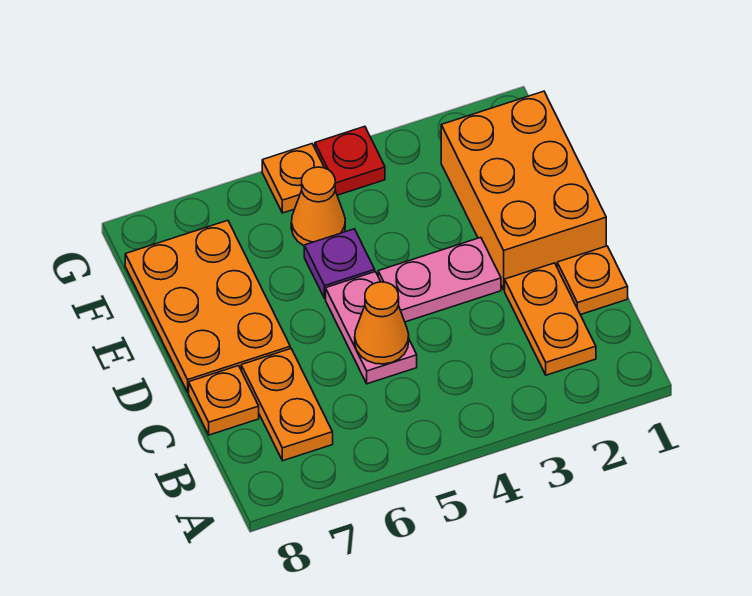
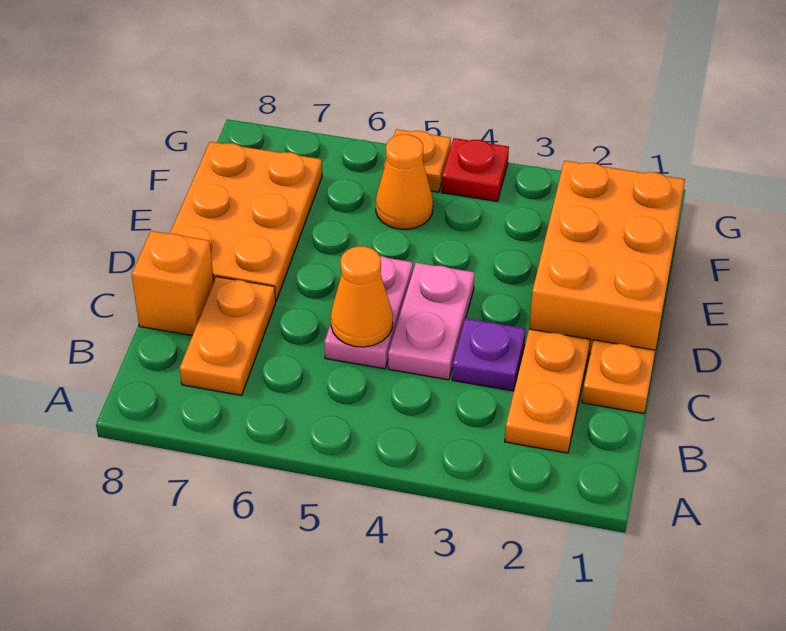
orange plate C8 level 1 -> orange brick C8 level 1
pink plate D3:D4 level 1 -> pink plate C4:D4 level 1
purple plate E5 level 1 -> purple plate C3 level 1

